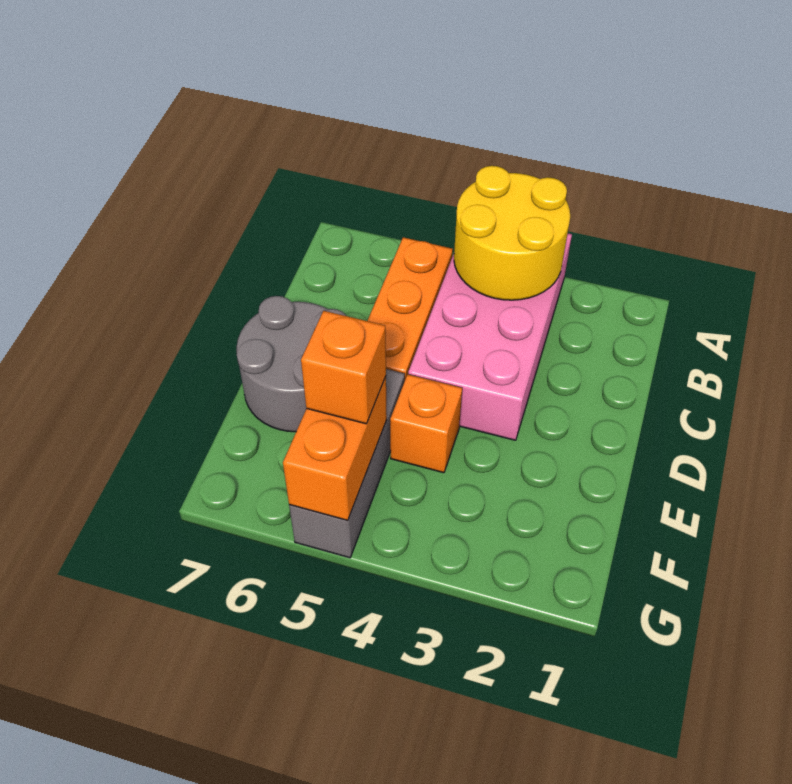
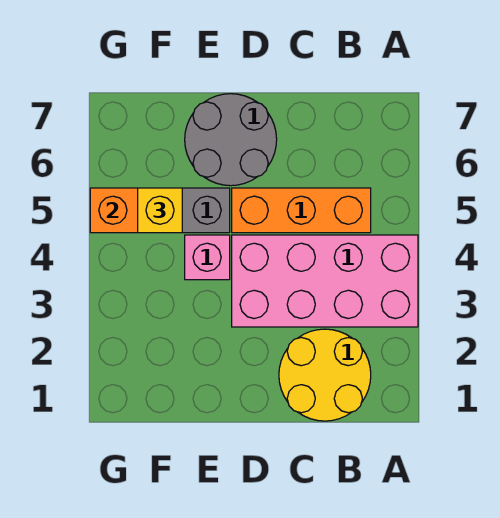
yellow round brick A3:B4 level 2 -> yellow round brick B1:C2 level 1
orange brick E4 level 1 -> pink brick E4 level 1
orange brick F5 level 3 -> yellow brick F5 level 3

